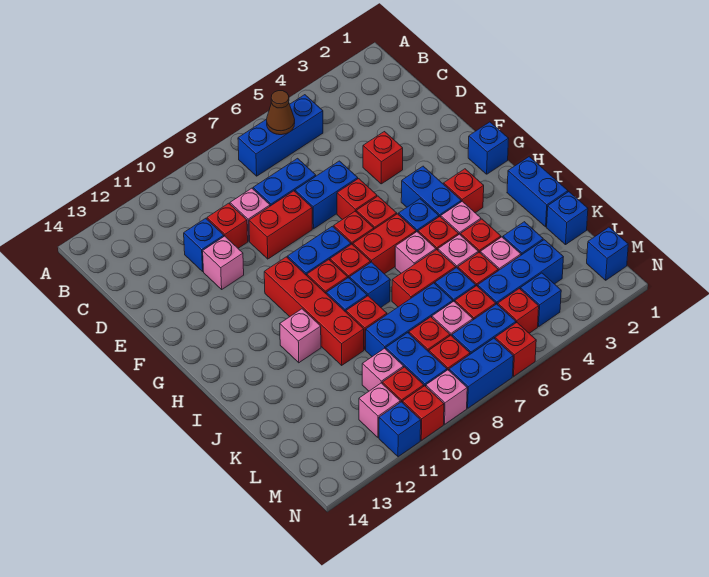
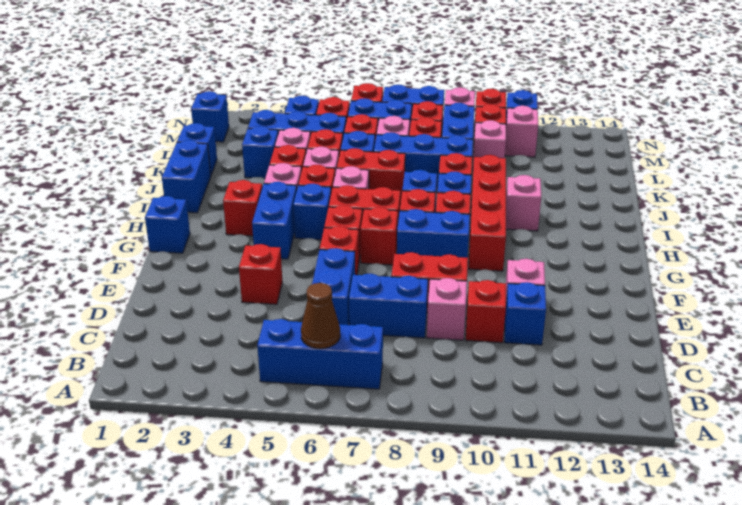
blue brick E6:E7 level 1 -> blue brick D6:E6 level 1

